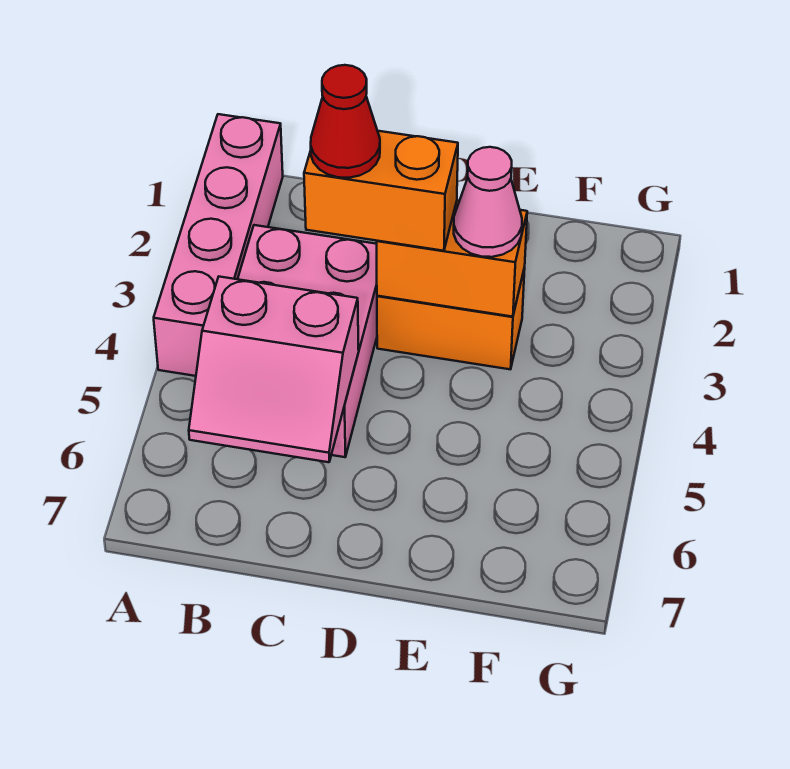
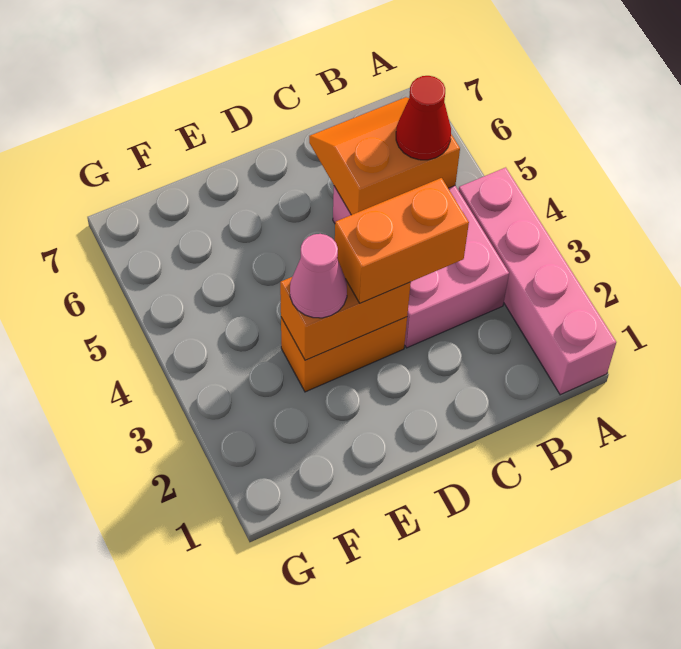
pink slope B5:C6 level 2 top 5 -> orange slope B5:C6 level 2 top 5
red cone C3 level 4 -> red cone B5 level 3

